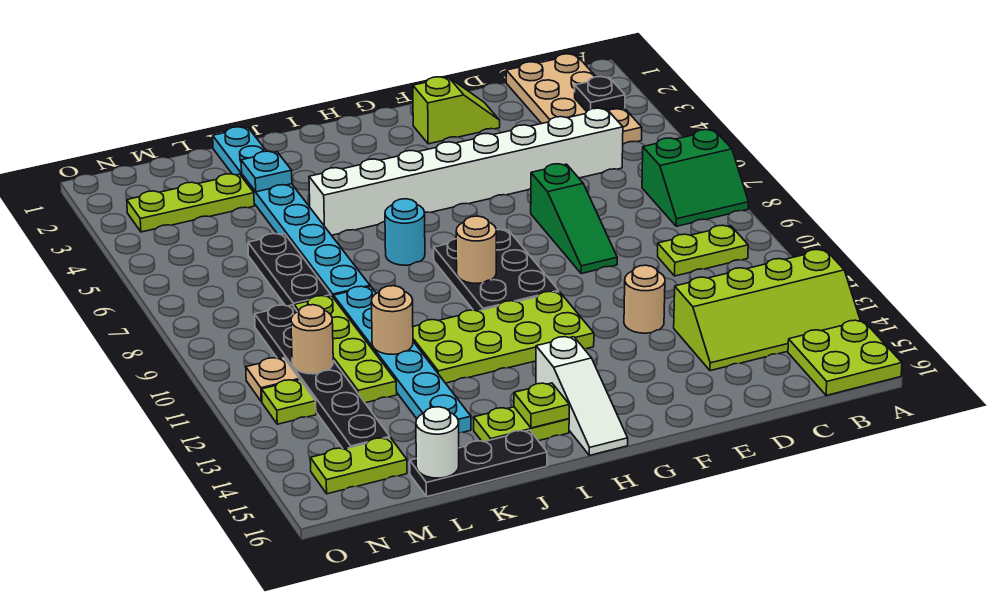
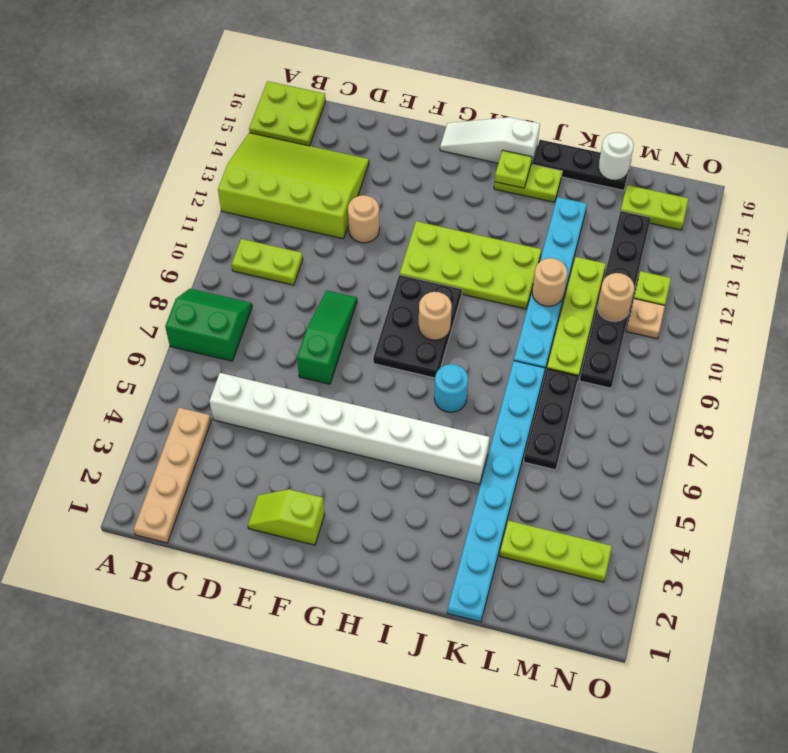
lime slope A13:D14 level 1 top 13 -> lime slope A12:D14 level 1 top 12
tan plate B1:C4 level 1 -> tan plate B1:B4 level 1
black plate B3 level 2 -> none
white slope H14:H16 level 1 top 14 -> white slope G16:I16 level 1 top I
cyan plate K3 level 2 -> none

